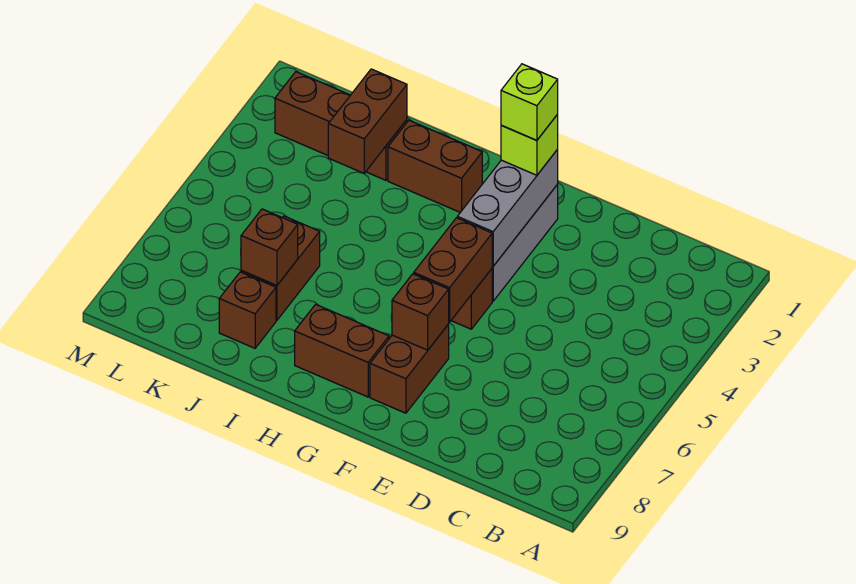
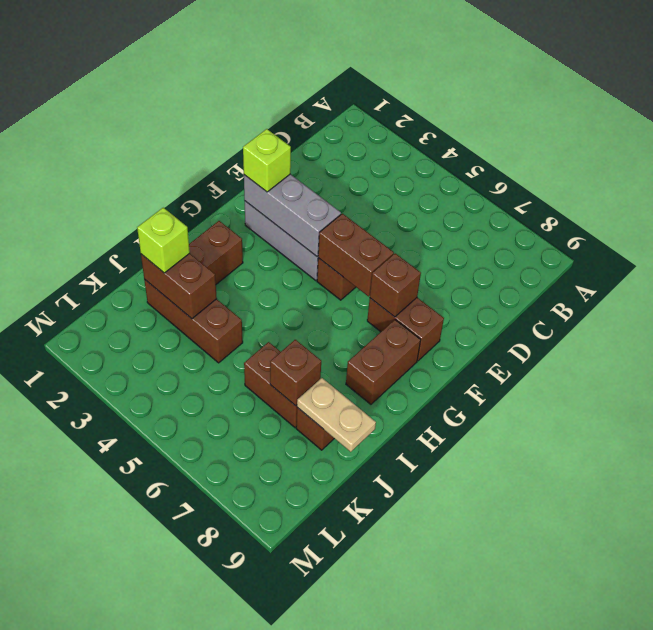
lime brick F2 level 4 -> lime brick J2 level 3
brown brick J2:L2 level 1 -> brown brick J2:J4 level 1
none -> tan plate J8:J9 level 2

